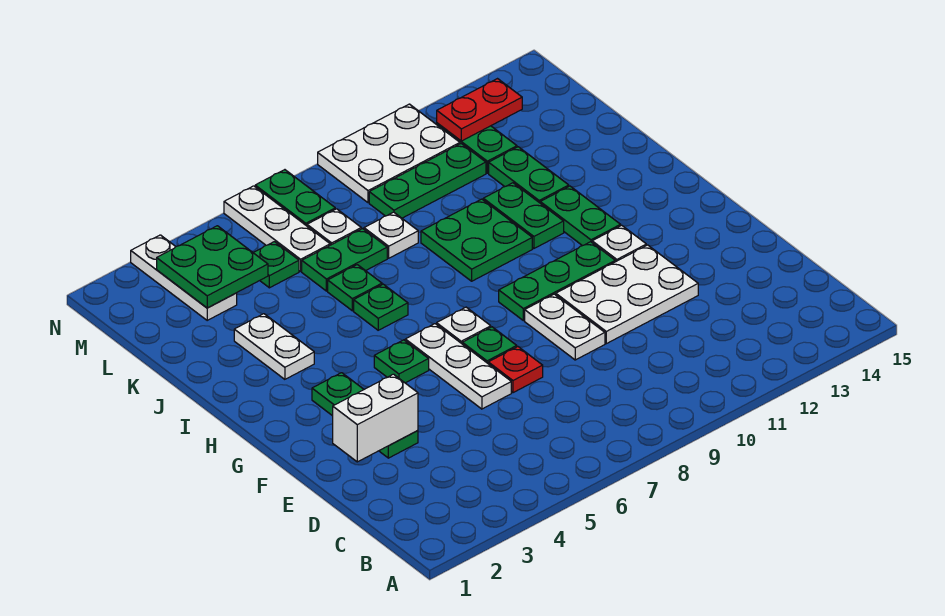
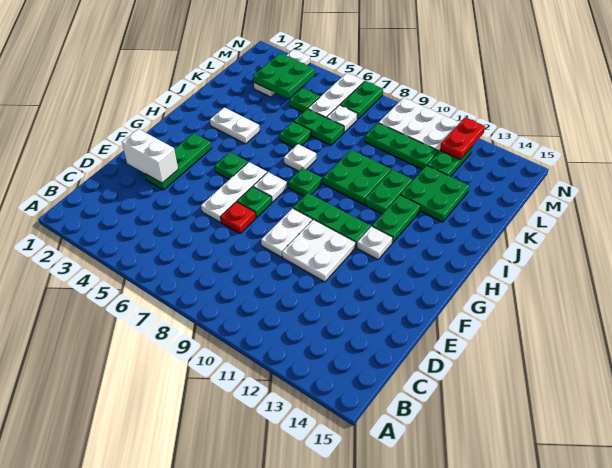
white plate E10:F12 level 1 -> white plate E10:F11 level 1
white plate I3:J3 level 1 -> white plate I3:I4 level 1
green plate I6 level 1 -> green plate H8 level 1
green plate J12:K12 level 1 -> green plate J12:K13 level 1
white plate K8 level 1 -> white plate I7 level 1
red plate M12:M13 level 2 -> red plate M12:N12 level 2

